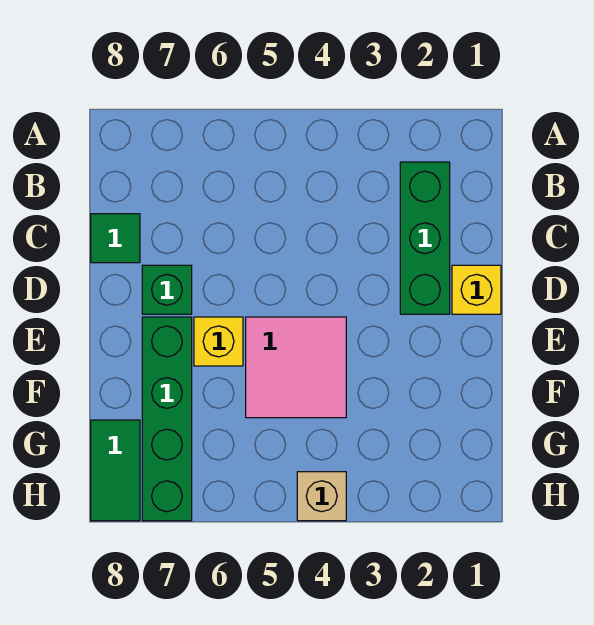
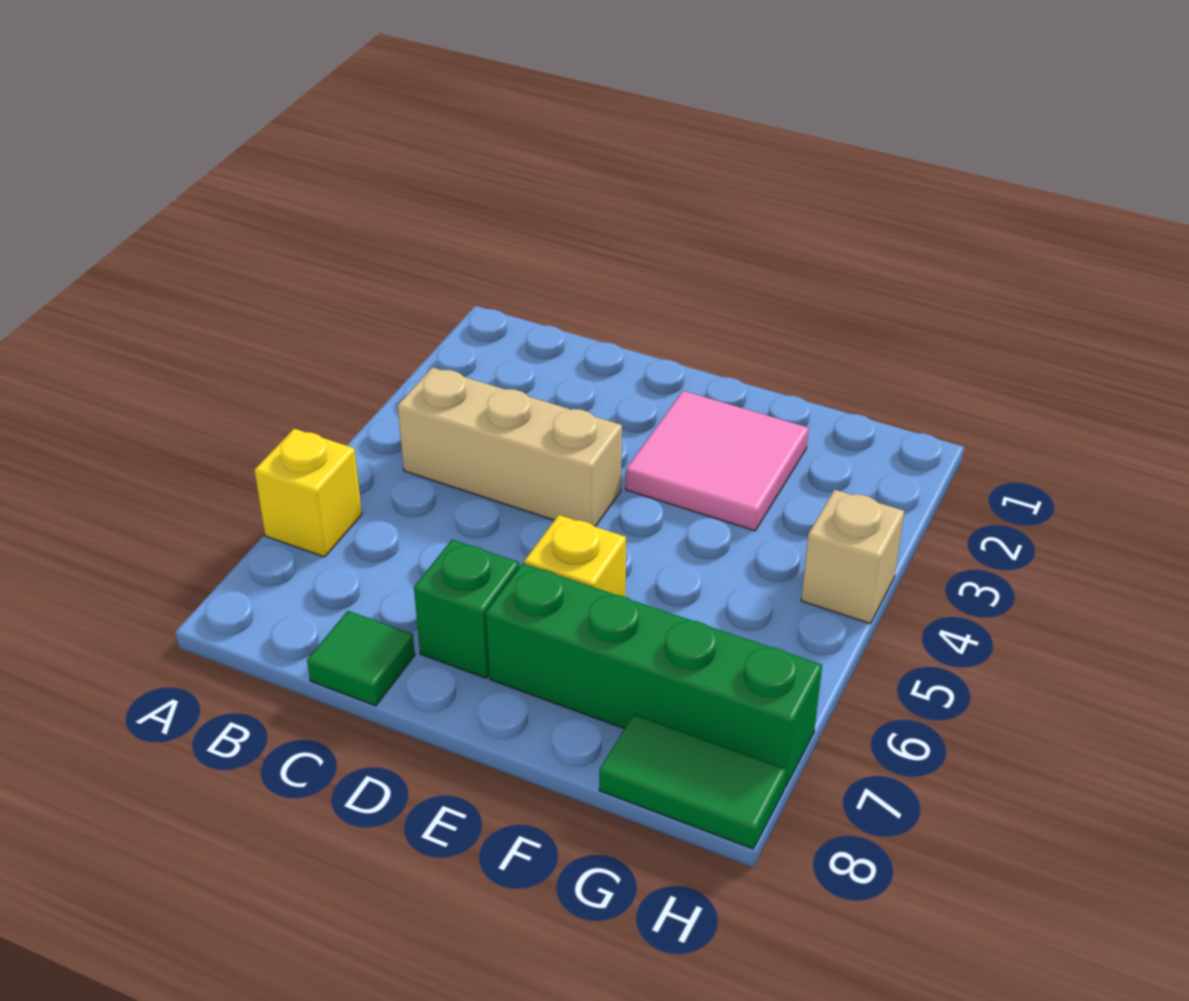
green brick B2:D2 level 1 -> none
none -> tan brick B4:D4 level 1
yellow brick D1 level 1 -> yellow brick A6 level 1
pink tile E4:F5 level 1 -> pink tile E2:F3 level 1

